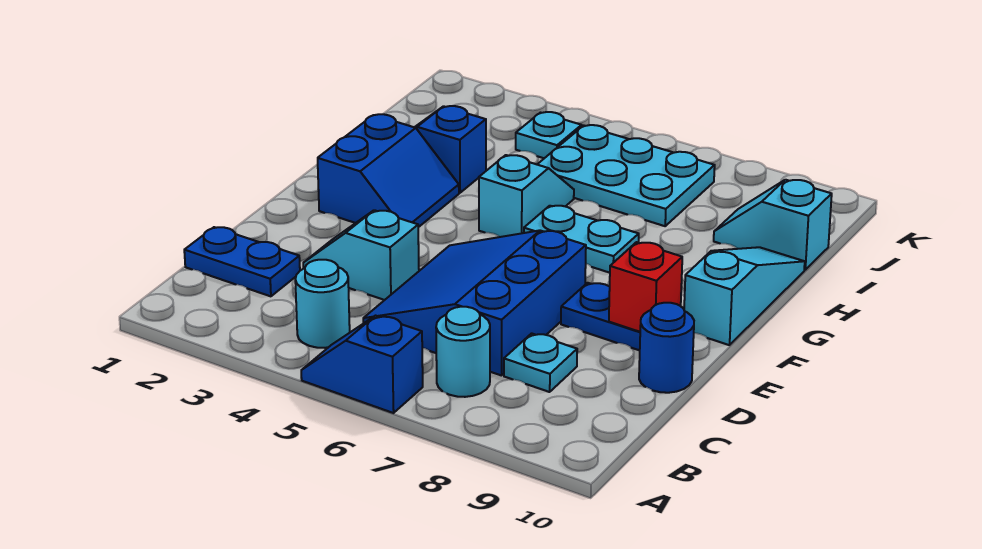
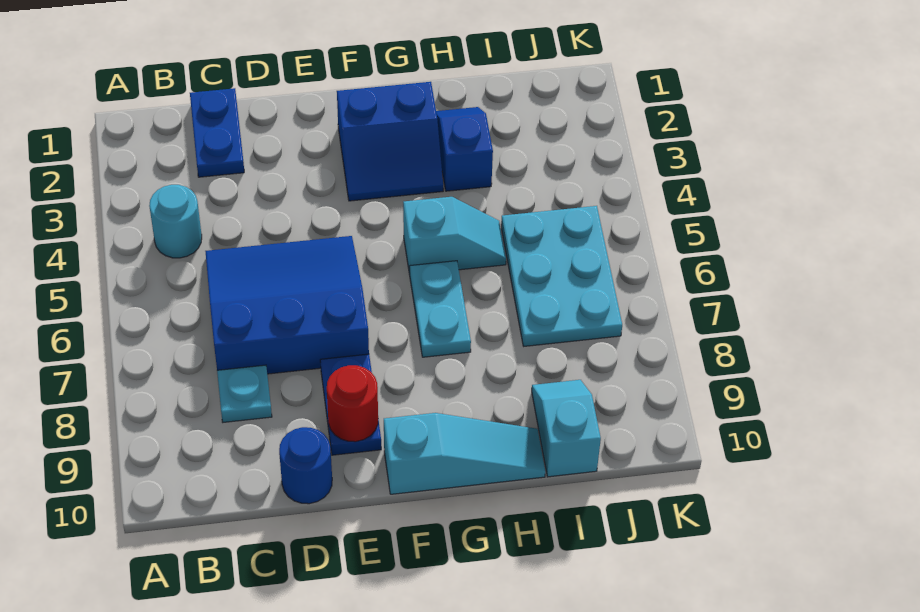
blue slope A5:A6 level 1 top 6 -> none
cyan round brick B7 level 1 -> none
cyan slope D3:D4 level 1 top 4 -> none
red brick E9 level 2 -> red round brick E9 level 2
cyan plate J4 level 1 -> none

